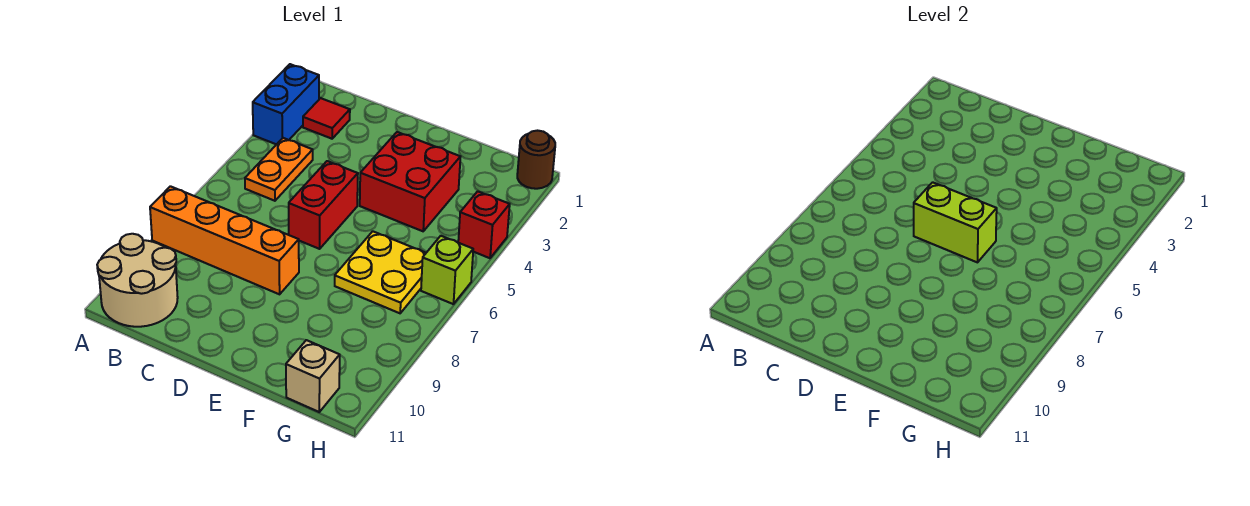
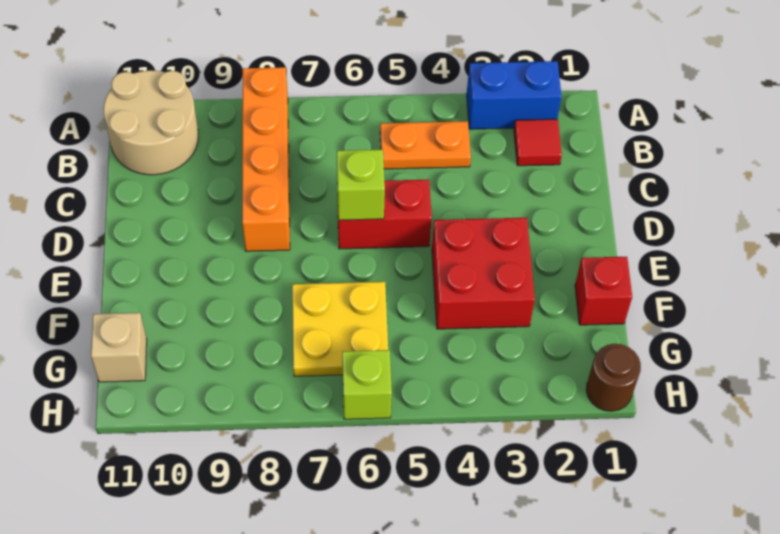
lime brick D6:E6 level 2 -> lime brick D6 level 2
red brick H4 level 1 -> red brick F1 level 1

